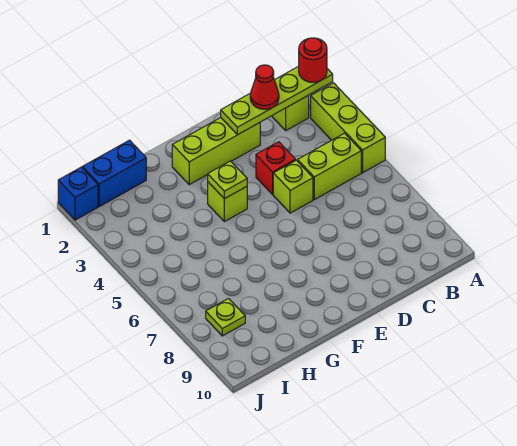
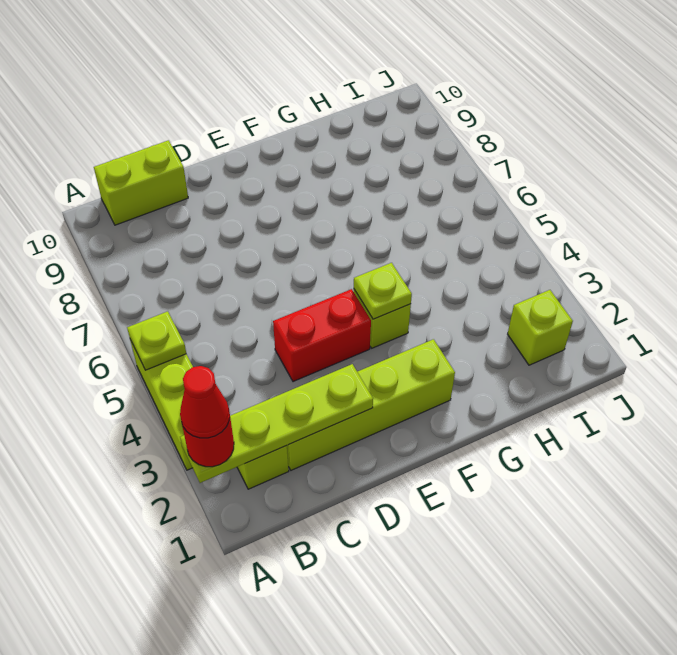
lime brick B5:C5 level 1 -> lime brick B10:C10 level 1
red cone C2 level 3 -> red cone A2 level 4
lime brick D2:F2 level 1 -> lime brick C2:F2 level 1
red brick D4 level 1 -> red brick D4:E4 level 1
lime brick D5 level 1 -> lime brick I2 level 1
blue brick H1:I1 level 1 -> none
lime plate I8 level 1 -> lime plate A5 level 2
blue brick J1 level 1 -> none

